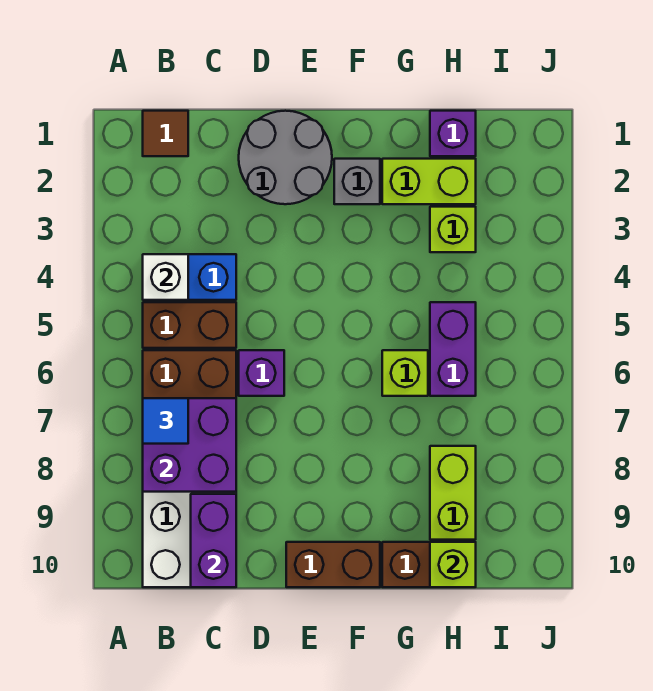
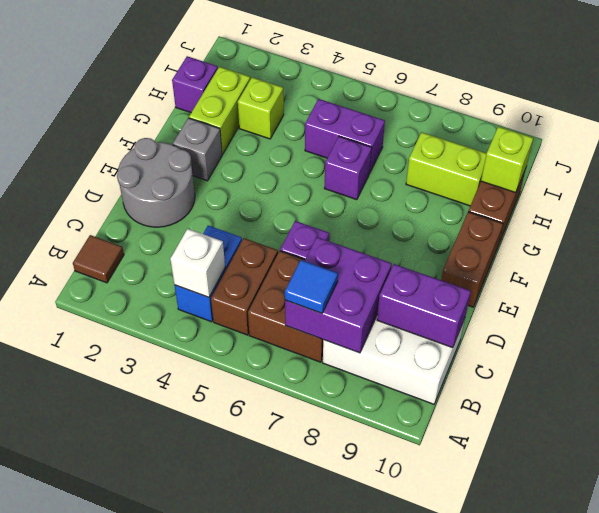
lime brick G6 level 1 -> purple brick G6 level 1

